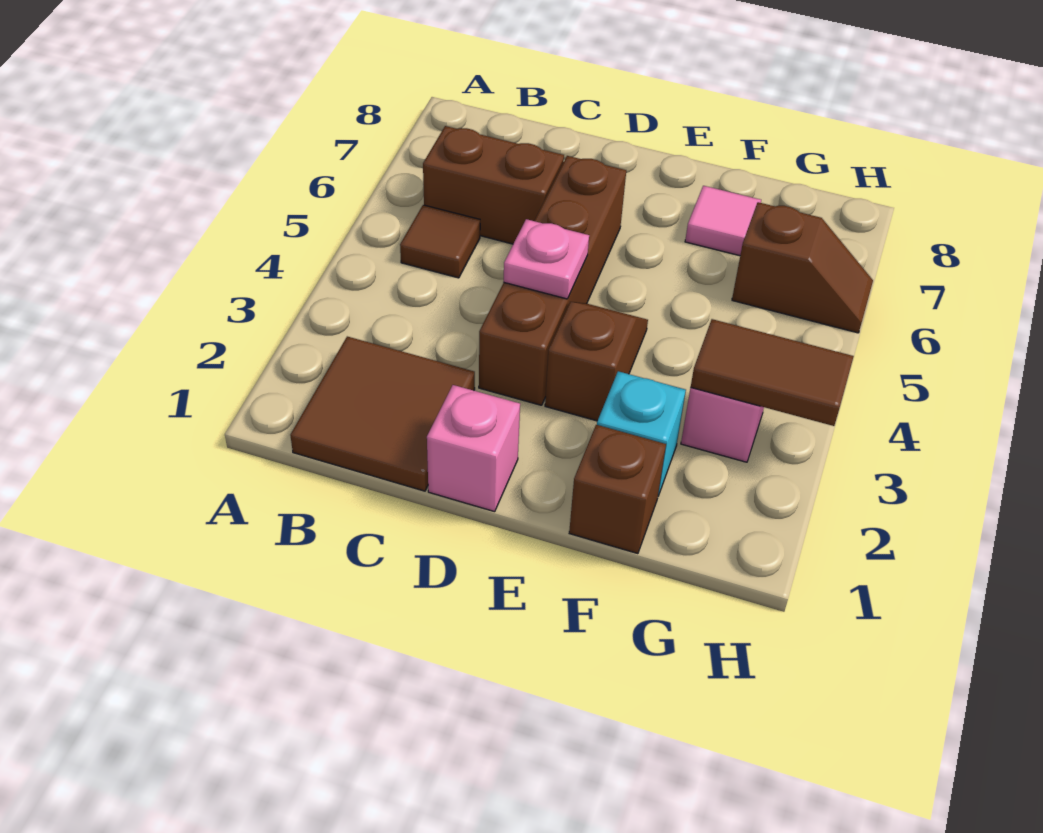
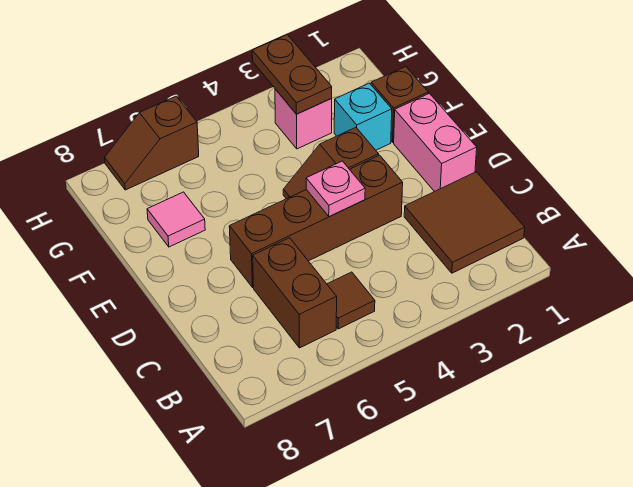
pink brick D1 level 1 -> pink brick D1:E1 level 1
brown tile G3:H3 level 2 -> brown plate G3:H3 level 2
brown slope G6:H6 level 1 top G -> brown slope H6:H7 level 1 top 6

